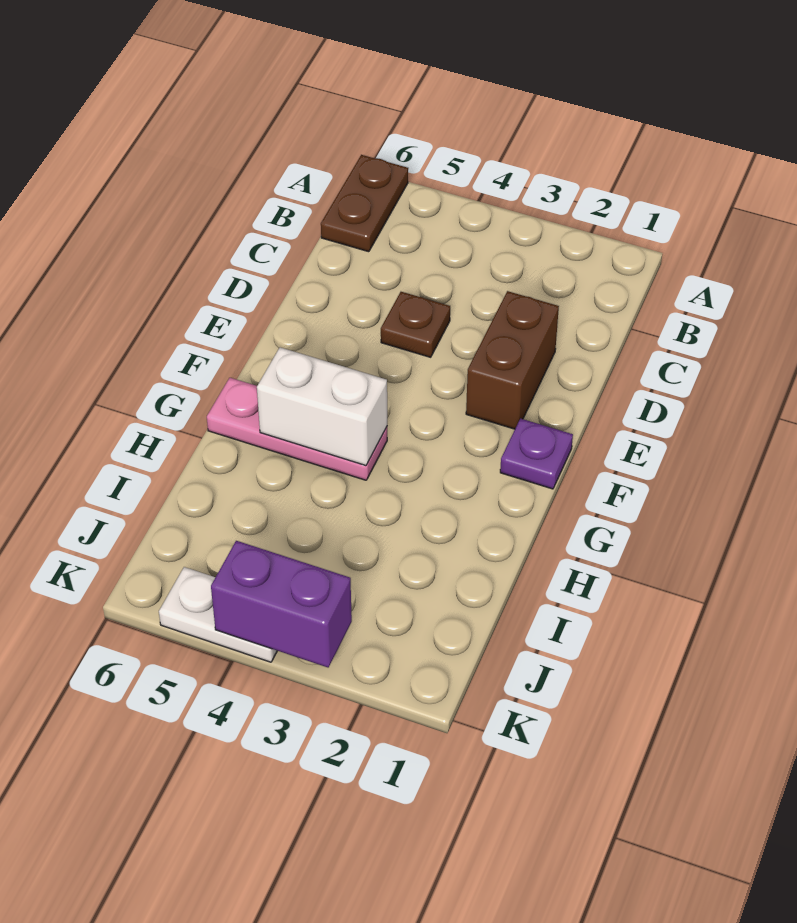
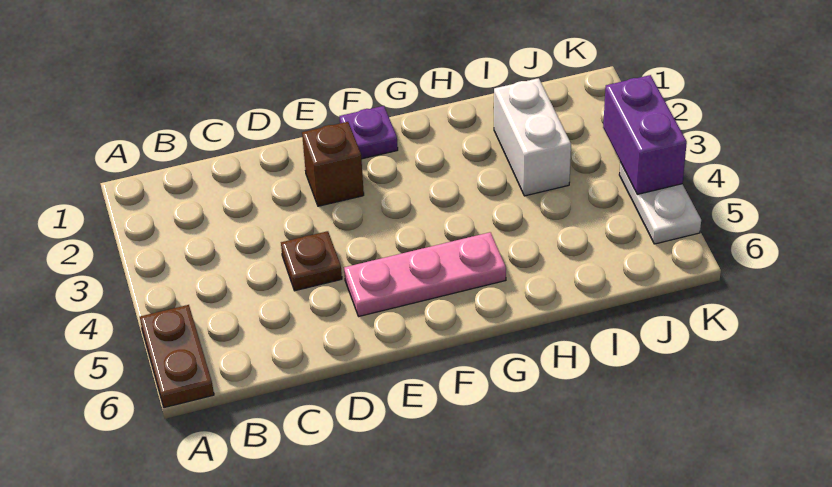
brown plate A6:B6 level 1 -> brown plate A5:A6 level 1
brown brick D2:E2 level 1 -> brown brick E2 level 1
pink plate G4:G6 level 1 -> pink plate E5:G5 level 1
white brick G4:G5 level 2 -> white brick I2:I3 level 1

